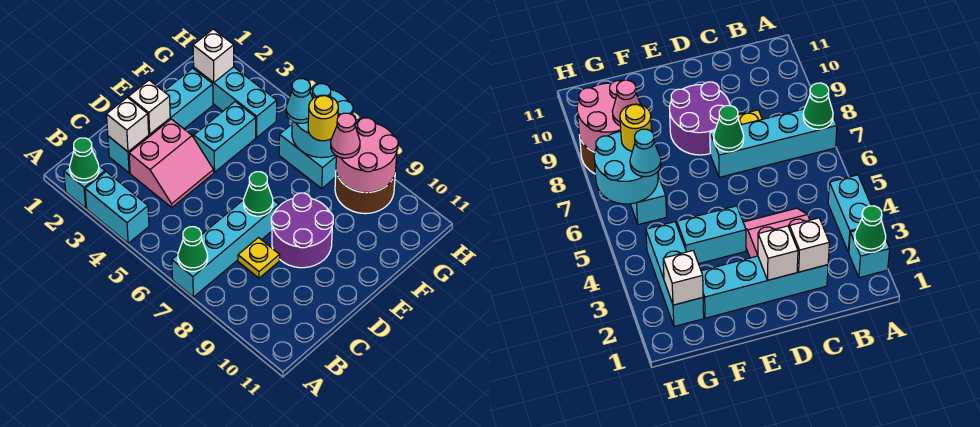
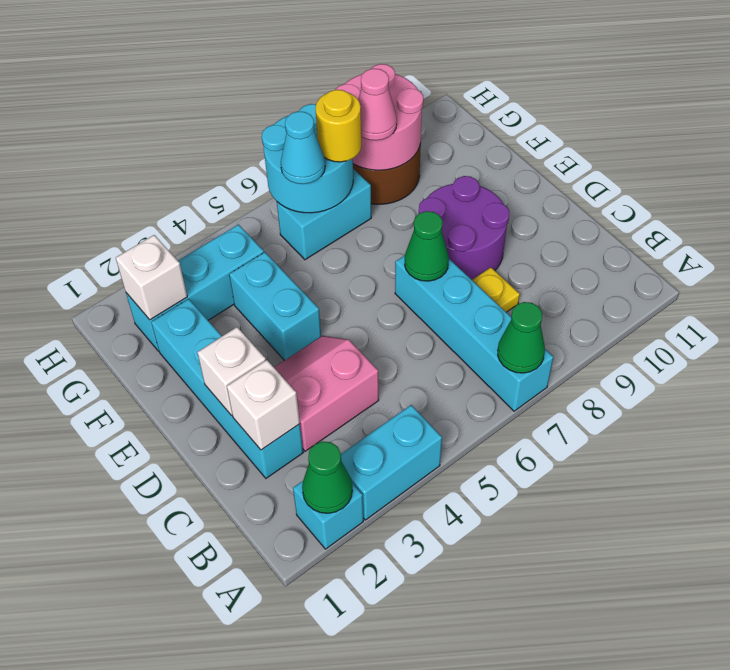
pink slope C3:D4 level 1 top 3 -> pink slope C3:D4 level 1 top C

